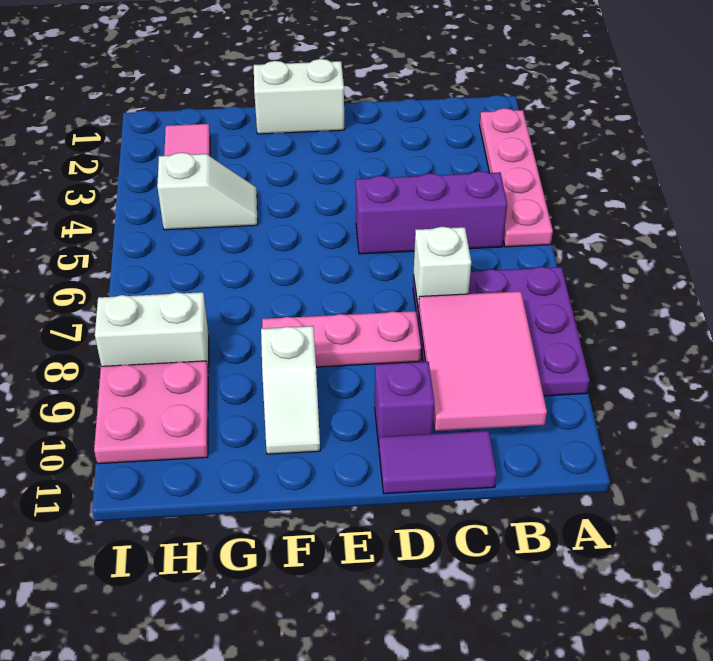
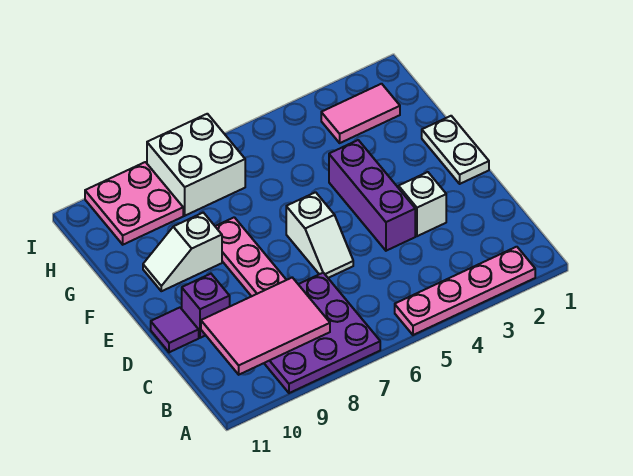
purple brick B5:D5 level 1 -> purple brick D4:F4 level 1
white brick C7 level 2 -> white brick D3 level 1
purple tile C11:D11 level 1 -> purple tile D11 level 1
white brick E1:F1 level 1 -> white plate E1:F1 level 1
white slope G4:H4 level 1 top H -> white slope D6:E6 level 1 top E
white brick H8:I8 level 1 -> white brick H7:I8 level 1

